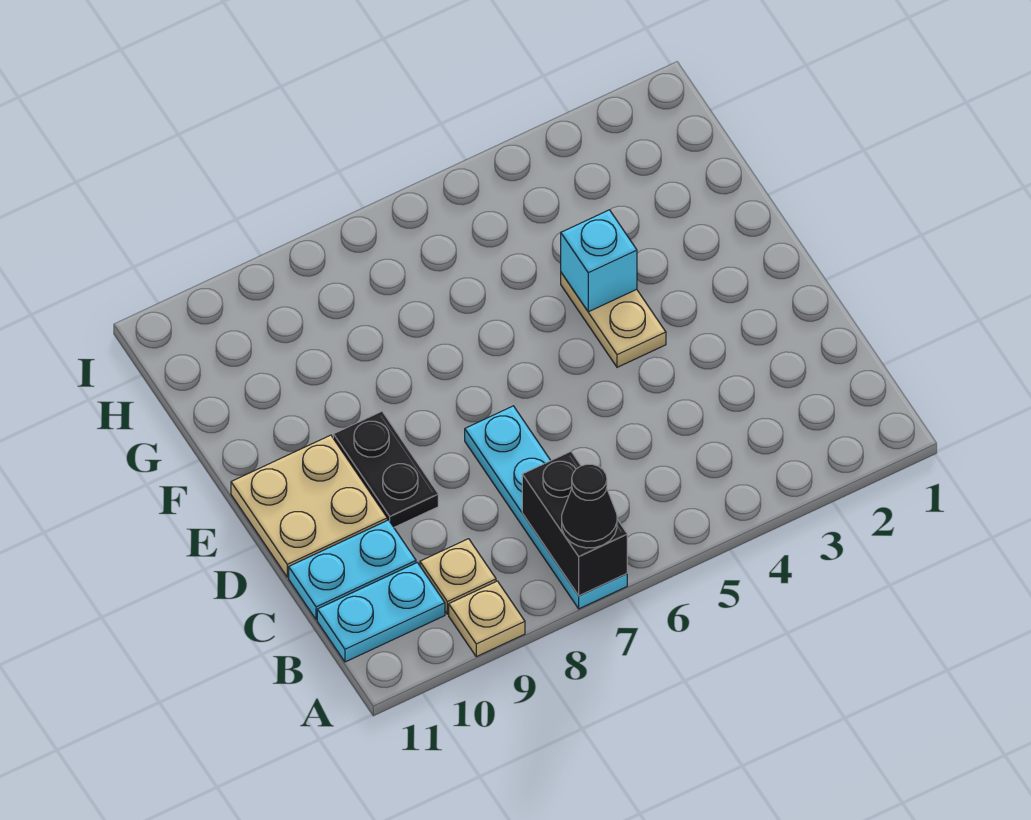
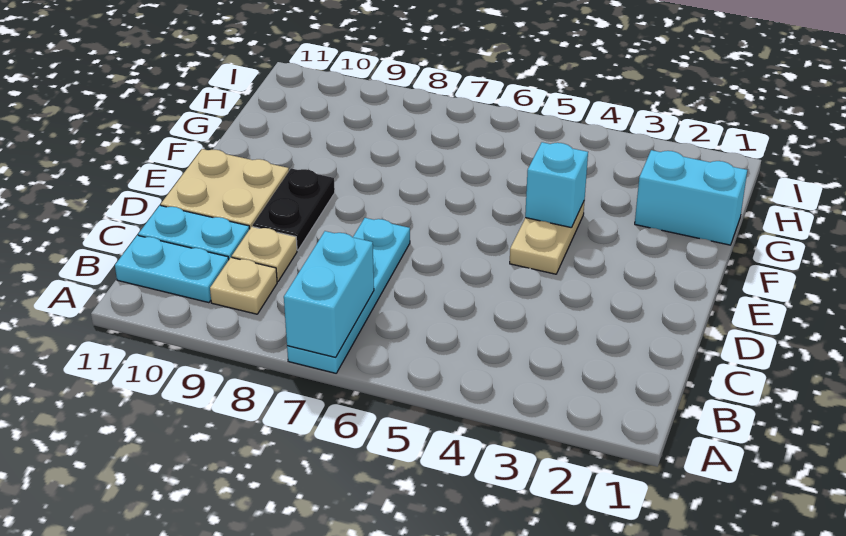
black brick A7:B7 level 2 -> cyan brick A7:B7 level 2
black cone A7 level 3 -> none
tan plate A9 level 1 -> tan plate C9 level 1
none -> cyan brick G1:G2 level 1

